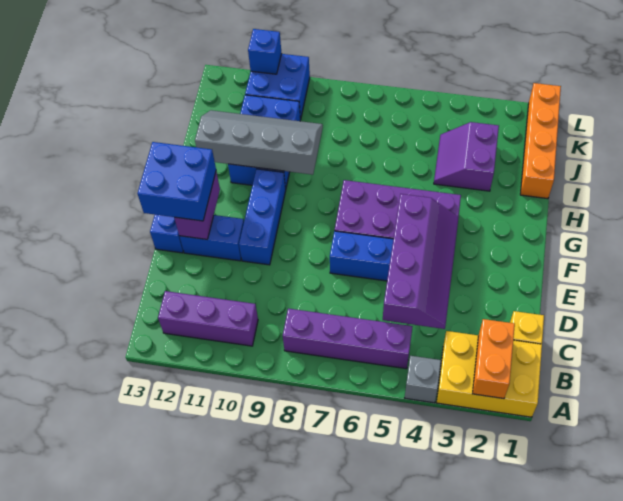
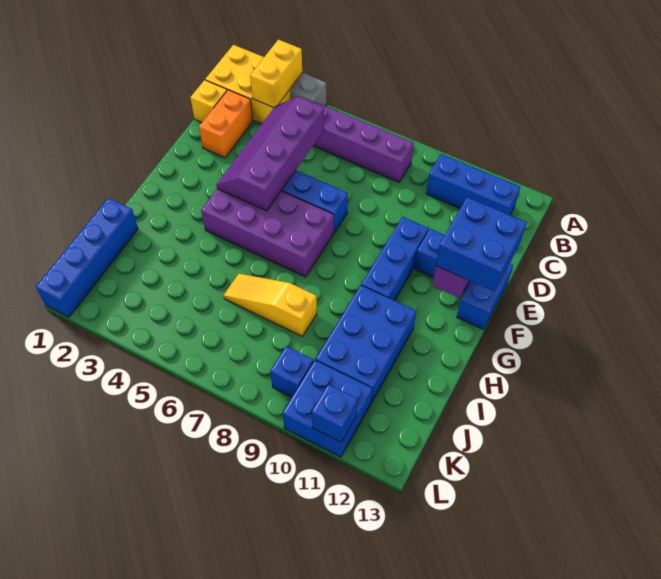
orange brick A2:B2 level 2 -> orange brick C2:D2 level 1
none -> yellow brick A3:B3 level 2
purple brick B10:B12 level 1 -> blue brick B10:B12 level 1
grey slope H9:I12 level 2 top H -> none
orange brick I1:L1 level 1 -> blue brick I1:L1 level 1
purple slope I3:J4 level 1 top 3 -> none
none -> yellow slope I6:I8 level 1 top 8
none -> blue brick K9 level 1

